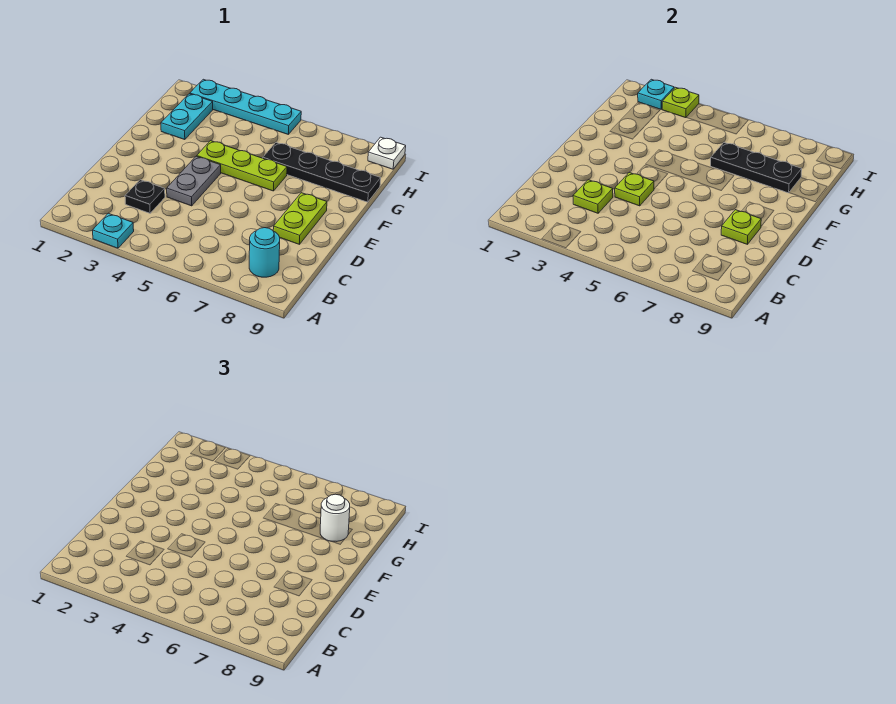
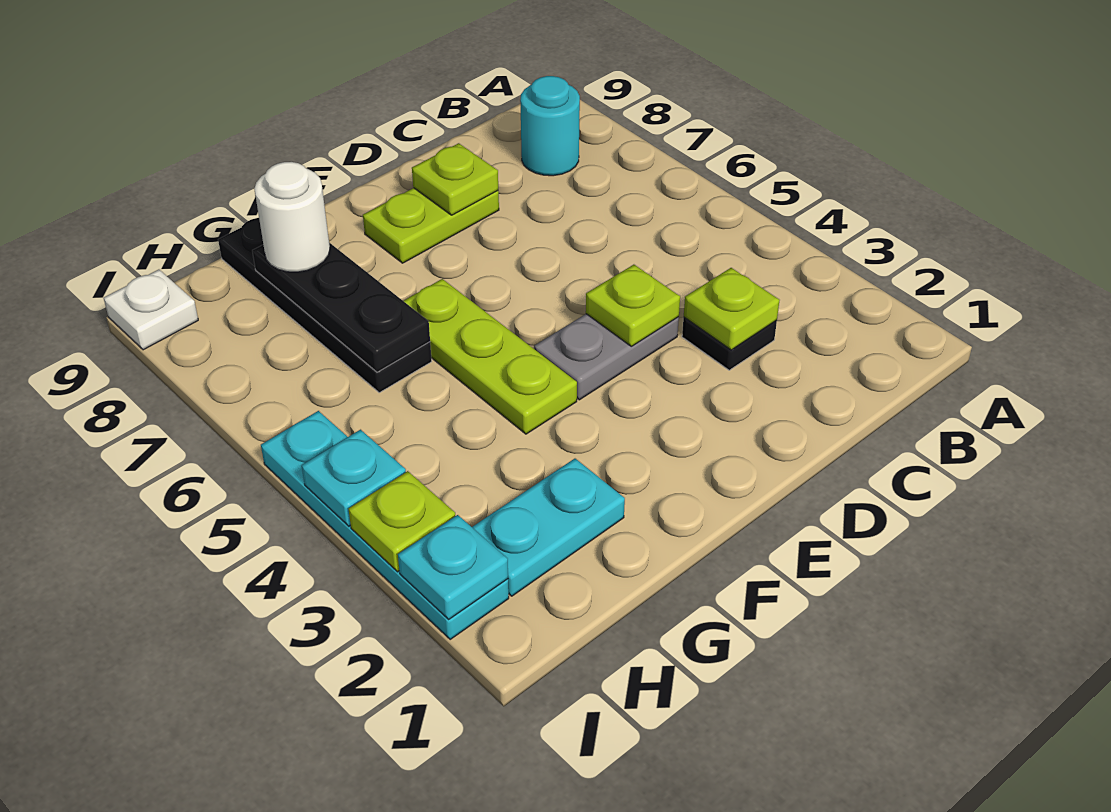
cyan plate A3 level 1 -> cyan plate I4 level 2

